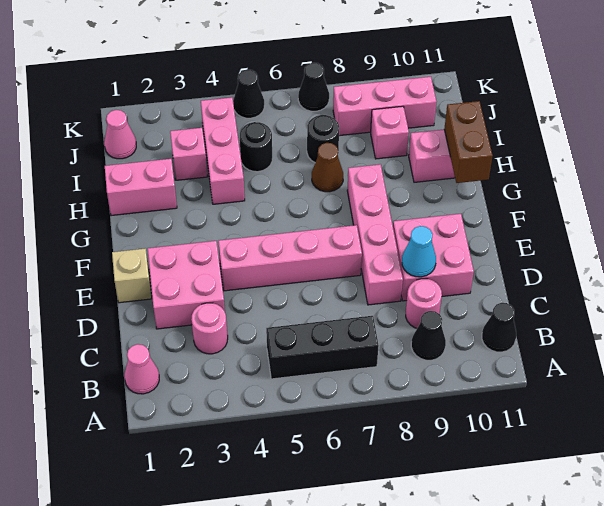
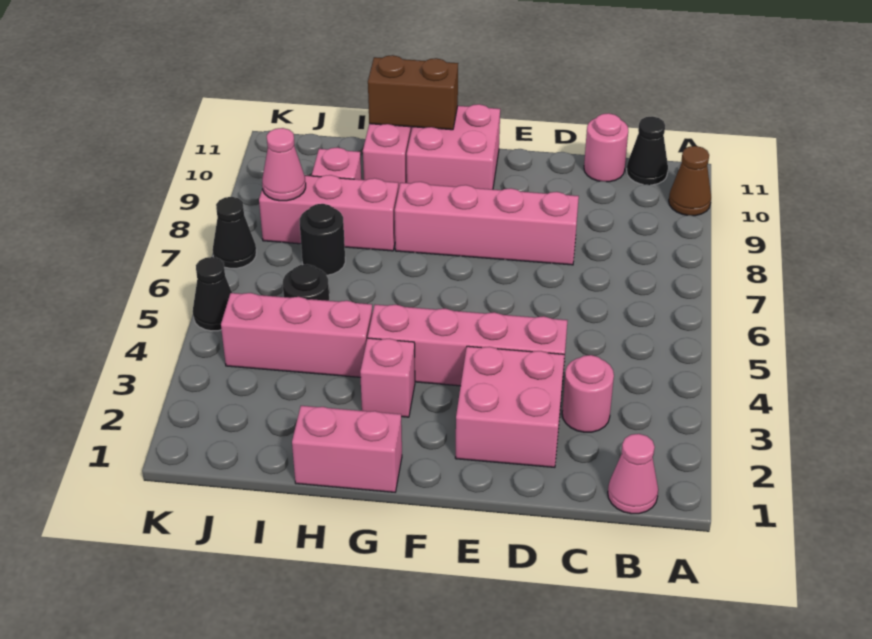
black brick B5:B7 level 1 -> none
black cone B9 level 1 -> none
pink round brick C9 level 1 -> pink round brick C11 level 1
pink brick D9:E10 level 1 -> pink brick F10:G11 level 1
cyan cone D9 level 2 -> none
tan brick E1 level 1 -> none
pink brick E4:E7 level 1 -> pink brick D4:G4 level 1
pink brick H1:H2 level 1 -> pink brick G1:H1 level 1
brown cone H7 level 1 -> brown cone A10 level 1
pink brick I3 level 1 -> pink brick G3 level 1
pink cone J1 level 1 -> pink cone J8 level 2
pink brick J8:J10 level 1 -> pink brick H8:J8 level 1

